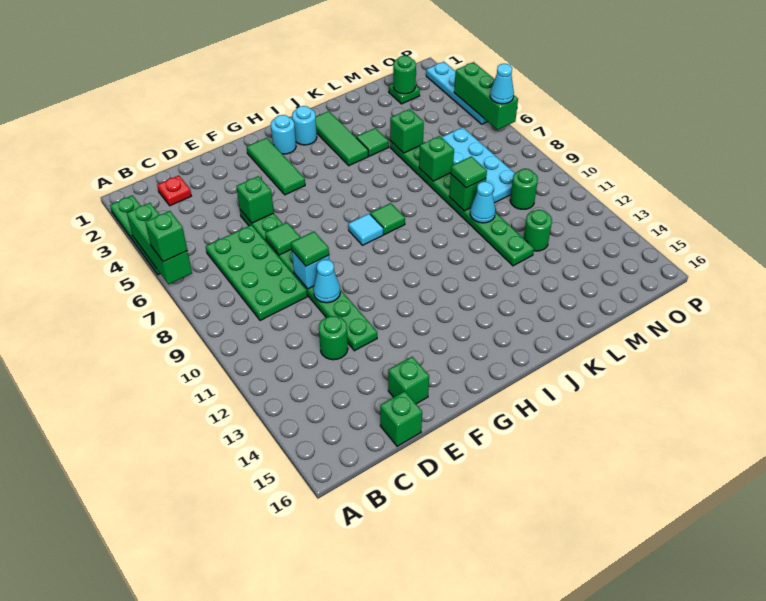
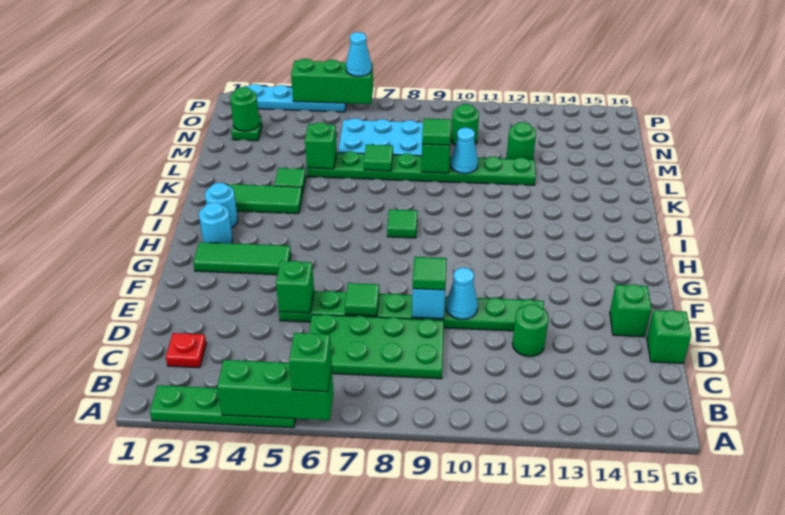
cyan tile H8 level 1 -> none
green brick L7 level 2 -> green tile L7 level 2

